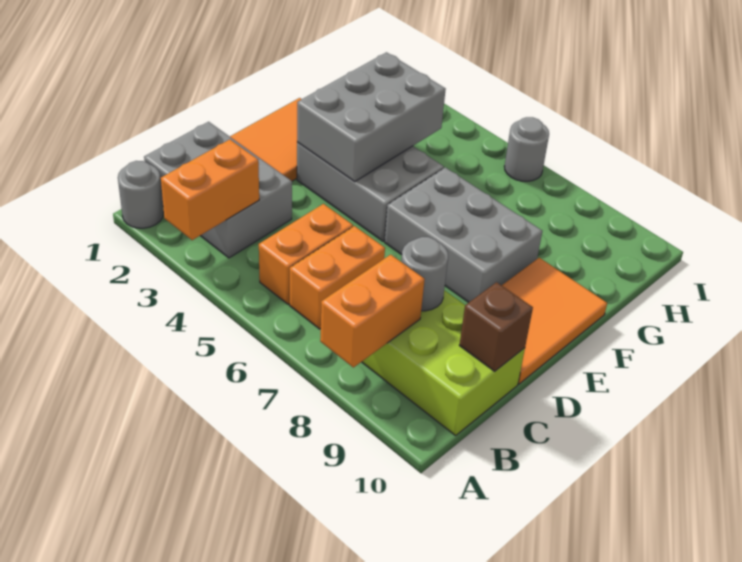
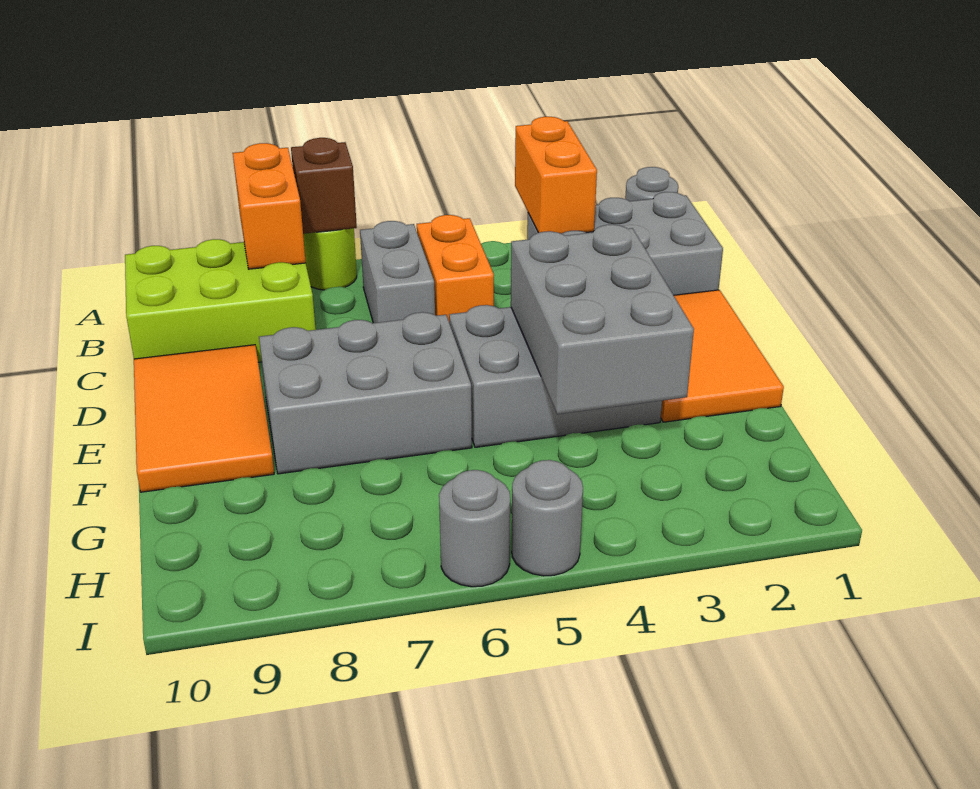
none -> lime round brick A7 level 1
orange brick B6:C6 level 1 -> grey brick B6:C6 level 1
grey round brick C8 level 2 -> grey round brick I5 level 1
brown brick C10 level 2 -> brown brick A7 level 2

